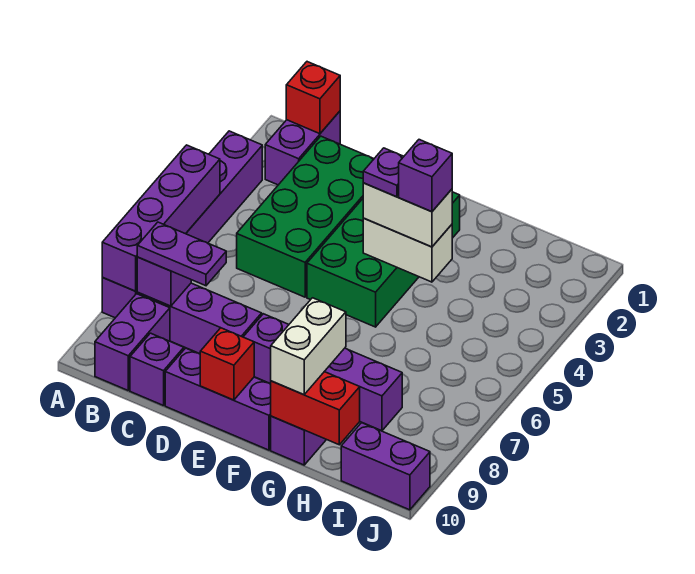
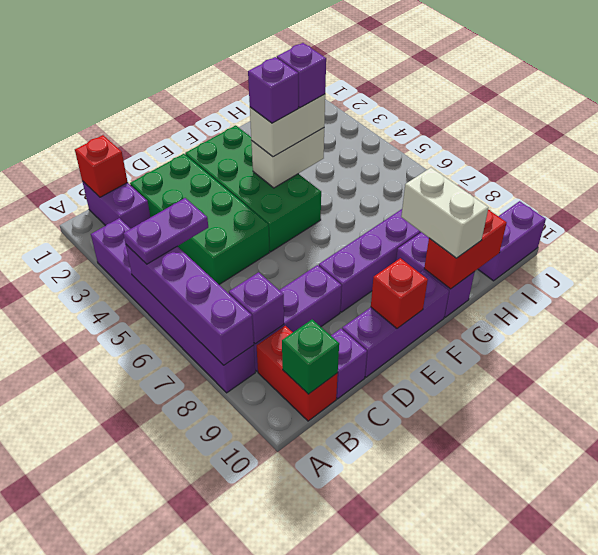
purple plate B8:C8 level 3 -> purple plate A5:B5 level 3
purple brick B9:B10 level 1 -> red brick B9:B10 level 1
none -> green brick B10 level 2
purple plate F4 level 4 -> purple brick F4 level 4

